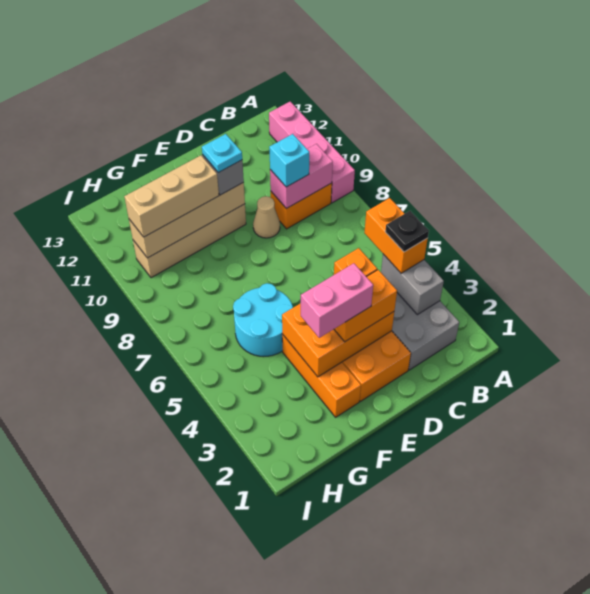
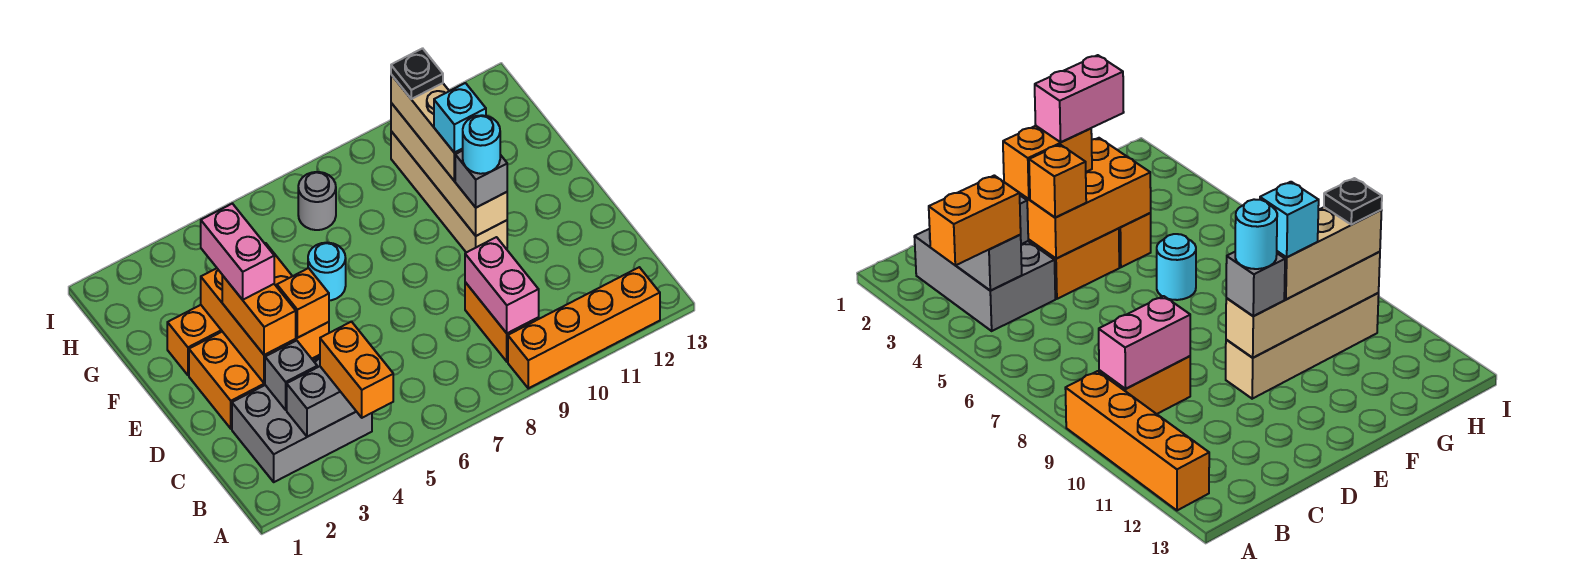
pink brick A9:A12 level 1 -> orange brick A9:A12 level 1
orange brick B4:B5 level 3 -> orange brick A4:B4 level 3
black plate B4 level 4 -> black plate H10 level 4
none -> grey brick C3 level 2
cyan brick C9 level 3 -> cyan brick F10 level 4
tan cone D9 level 1 -> none
cyan plate E10 level 4 -> cyan round brick E10 level 4
cyan round brick F5:G6 level 1 -> cyan round brick F6 level 1
none -> grey round brick H7 level 1

